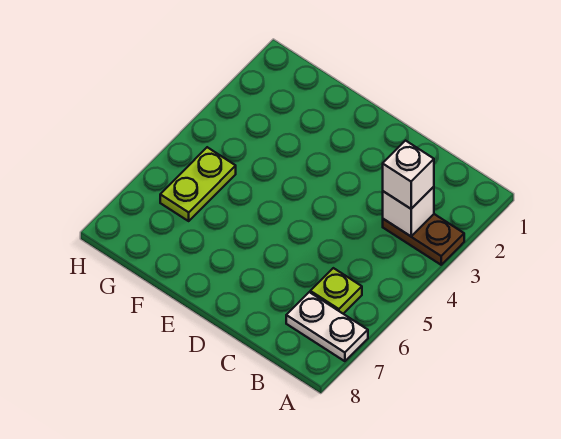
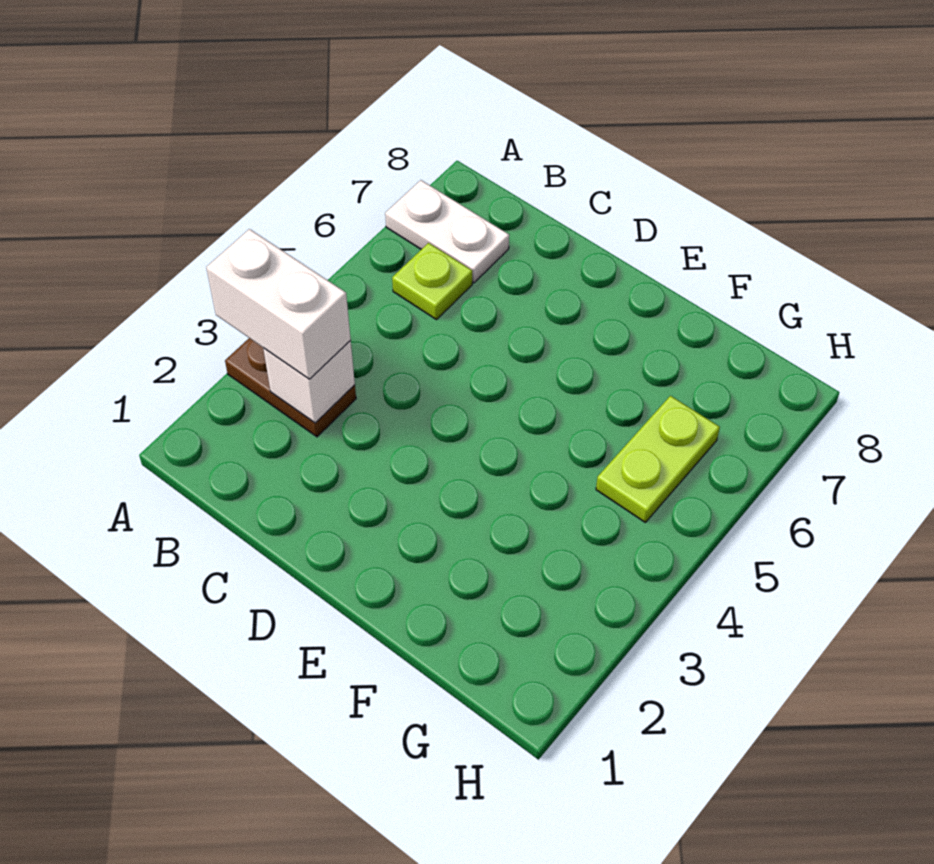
white brick B3 level 3 -> white brick A3:B3 level 3

